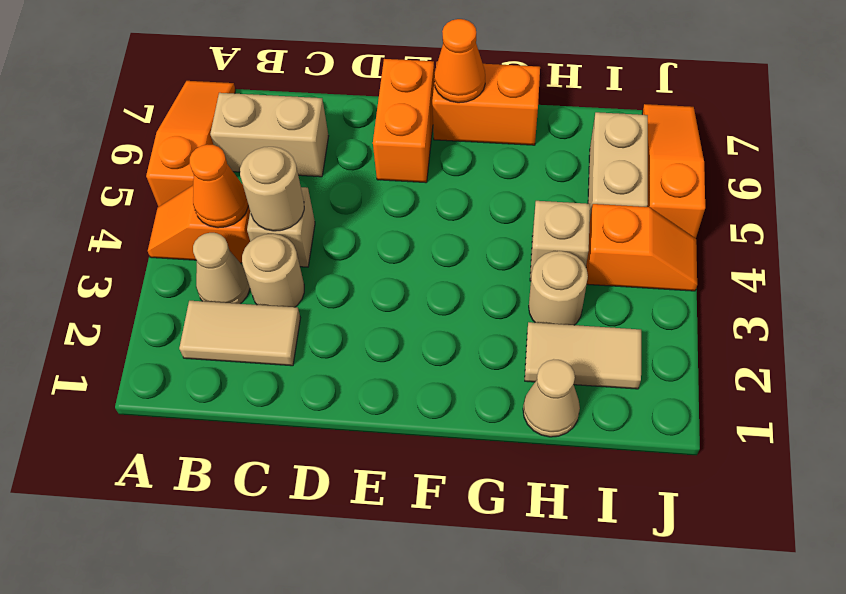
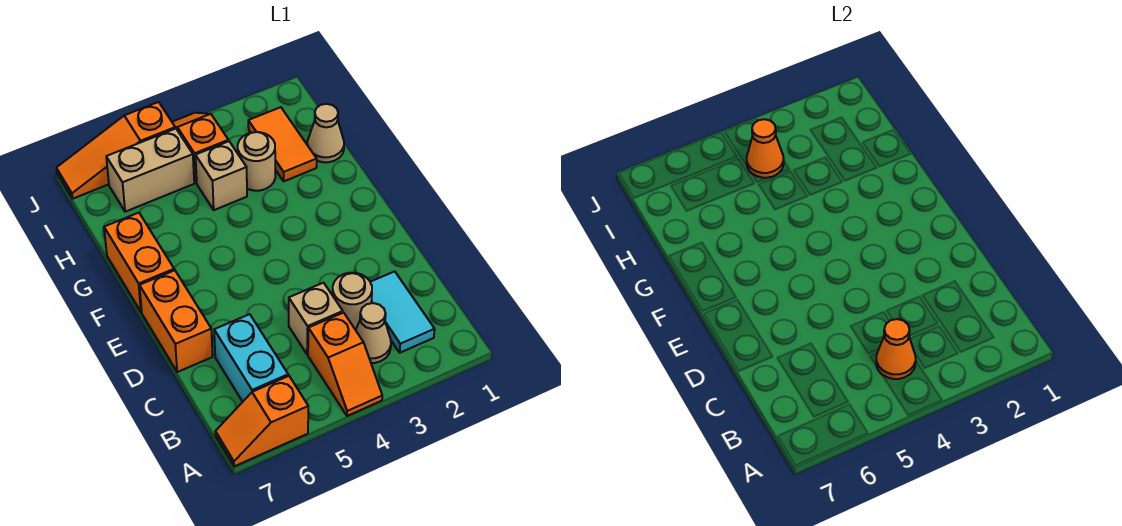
orange slope A5:A7 level 1 top 5 -> orange slope A6:A7 level 1 top 6
tan tile B2:C2 level 1 -> cyan tile B2:C2 level 1
tan brick B6:C6 level 1 -> cyan brick B6:C6 level 1
tan round brick C4 level 2 -> none
orange brick E6:E7 level 1 -> orange brick D7:E7 level 1
orange cone F7 level 2 -> orange cone I4 level 2
tan tile H2:I2 level 1 -> orange tile H2:I2 level 1

